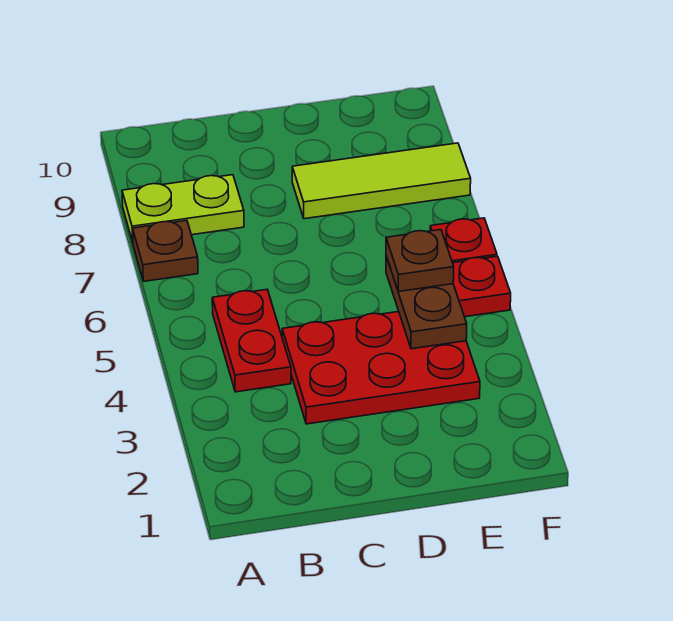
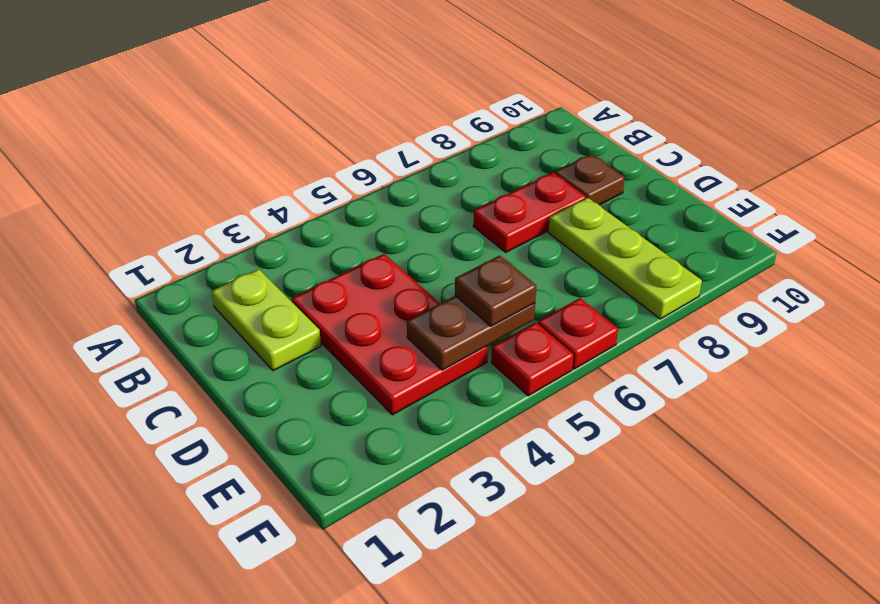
brown plate A7 level 1 -> brown plate C9 level 1
lime plate A8:B8 level 1 -> lime plate B2:C2 level 1
red plate B4:B5 level 1 -> red plate C7:C8 level 1
lime tile D8:F8 level 1 -> lime plate D8:F8 level 1

